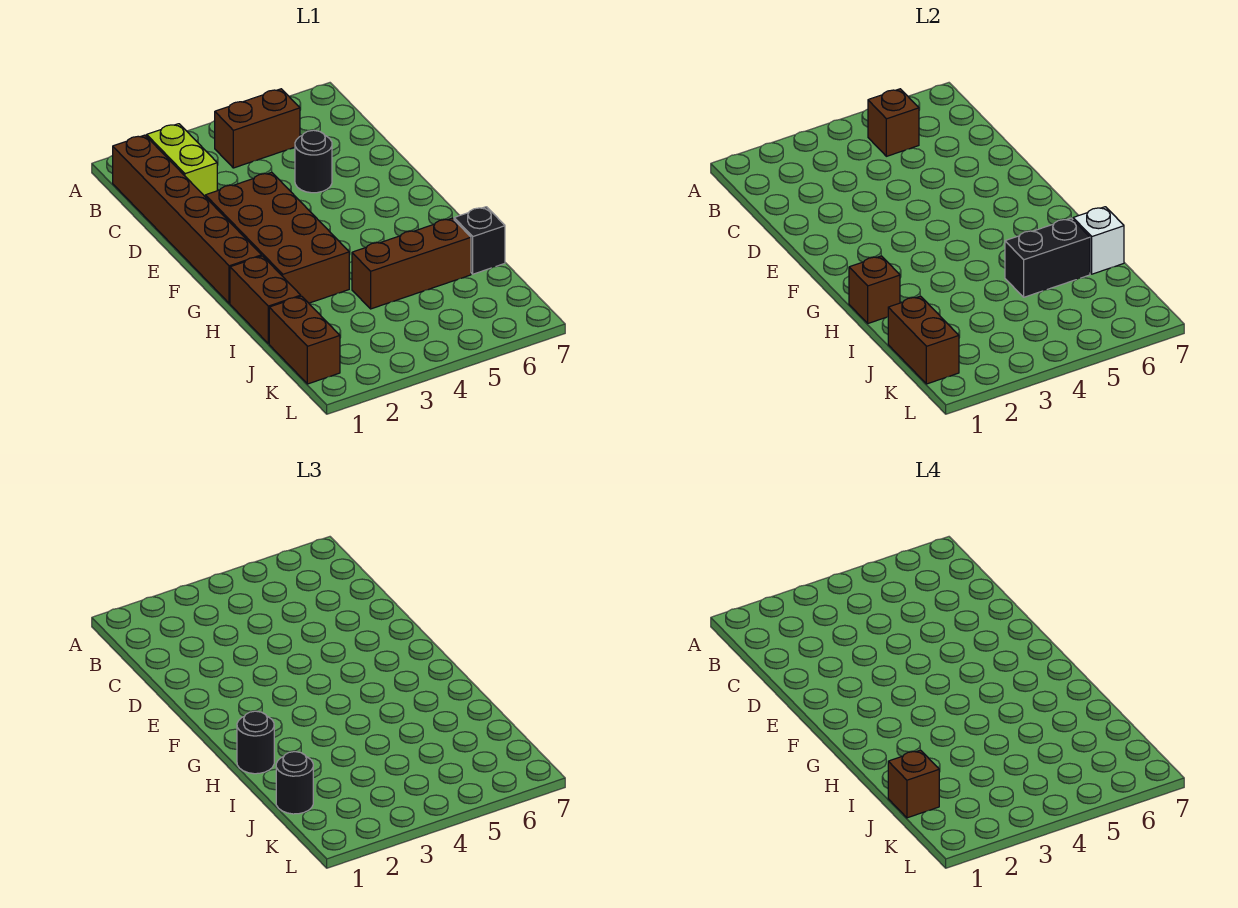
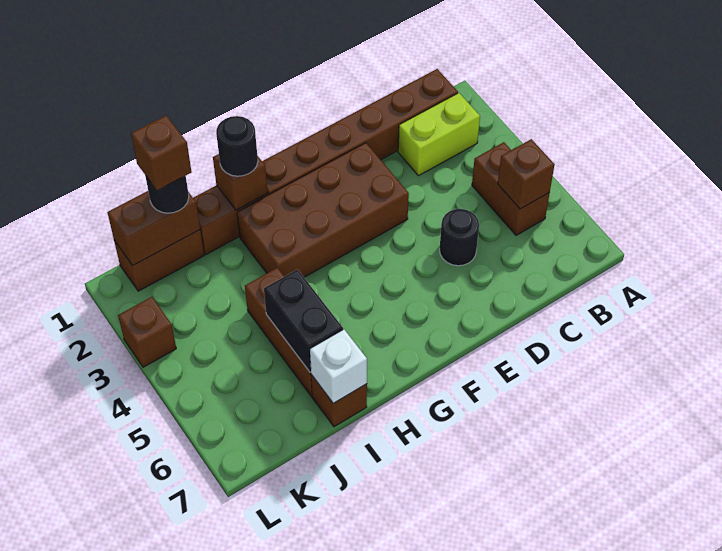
black brick I7 level 1 -> brown brick I7 level 1
none -> brown brick L3 level 1

